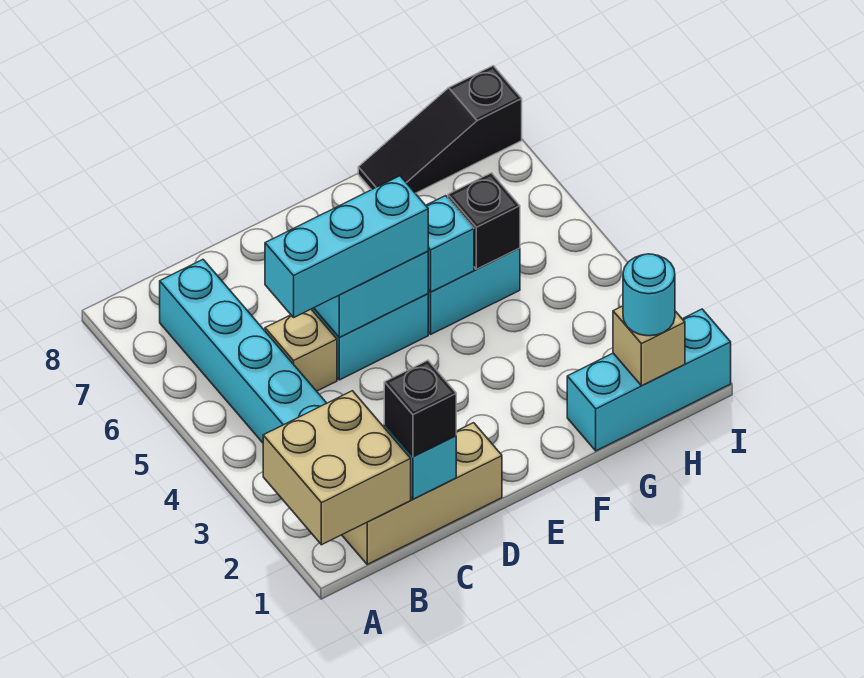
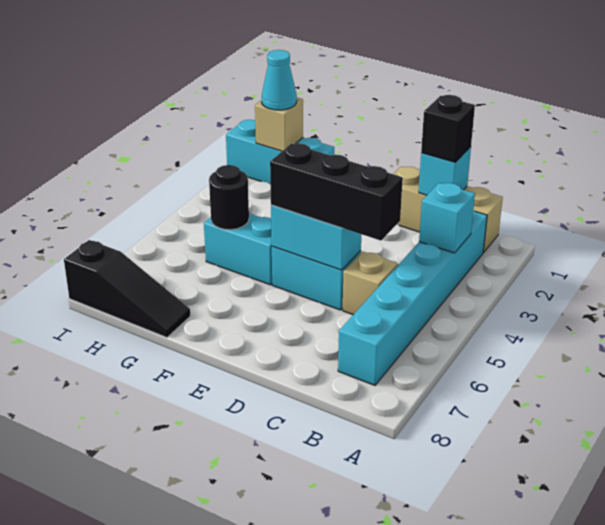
tan brick A1:B2 level 2 -> none
cyan brick C5:E5 level 3 -> black brick C5:E5 level 3
cyan brick F5 level 2 -> cyan brick B3 level 2
black brick G5 level 2 -> black round brick G5 level 2
cyan round brick H1 level 3 -> cyan cone H1 level 3

